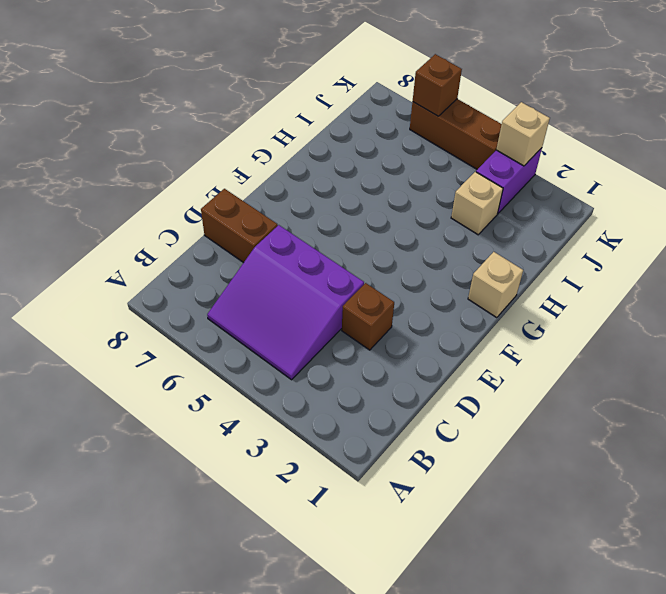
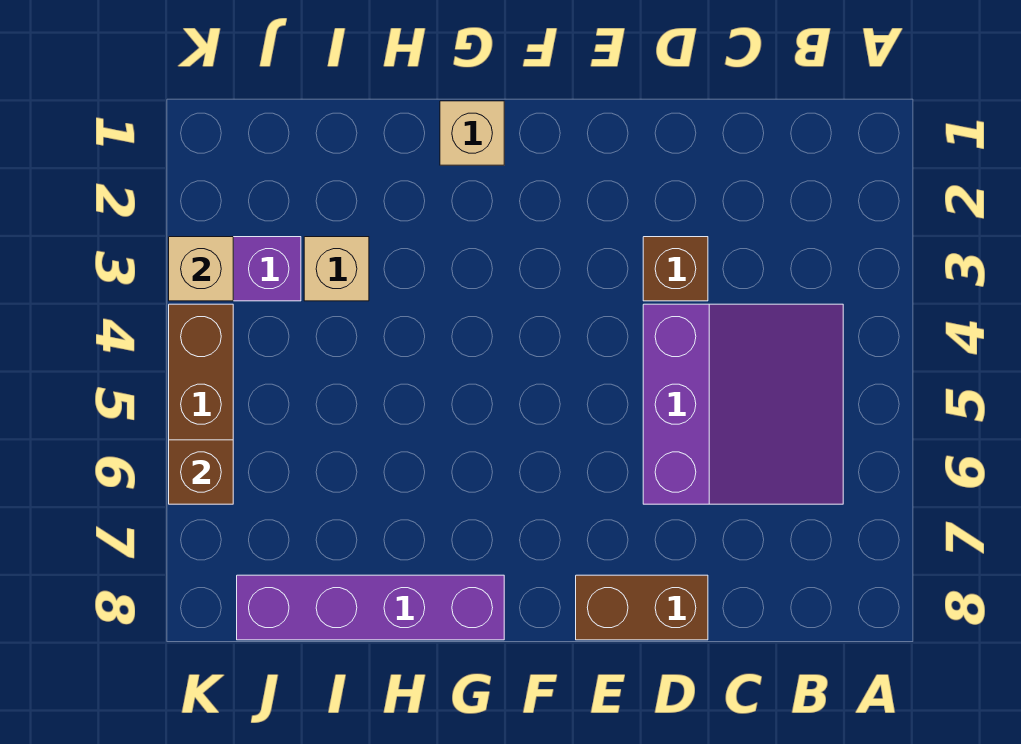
brown brick D7:D8 level 1 -> brown brick D8:E8 level 1
none -> purple brick G8:J8 level 1

